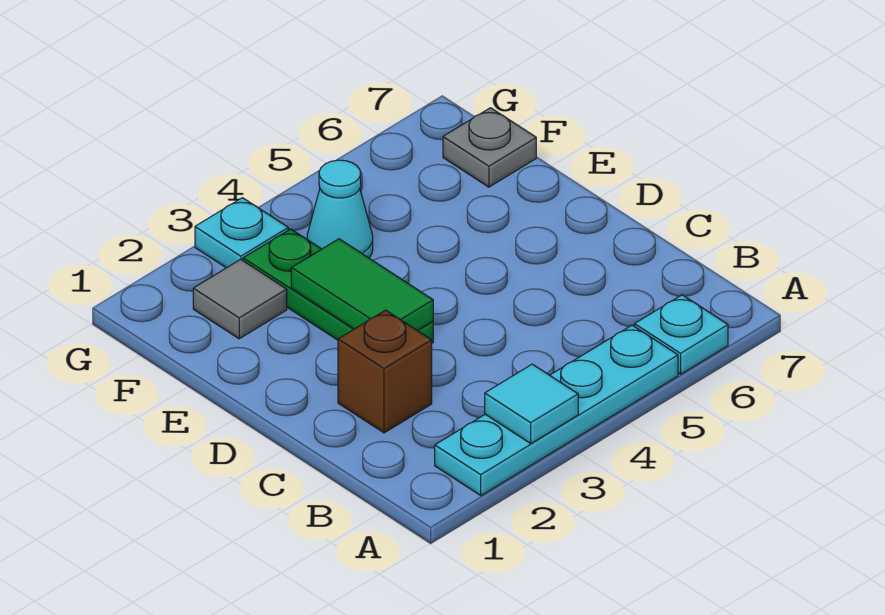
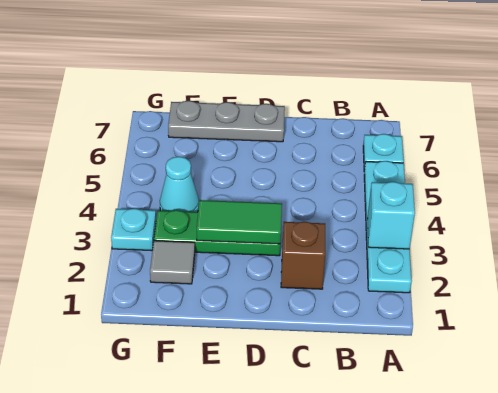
cyan tile A3 level 2 -> cyan brick A3 level 2
grey plate F7 level 1 -> grey plate D7:F7 level 1

